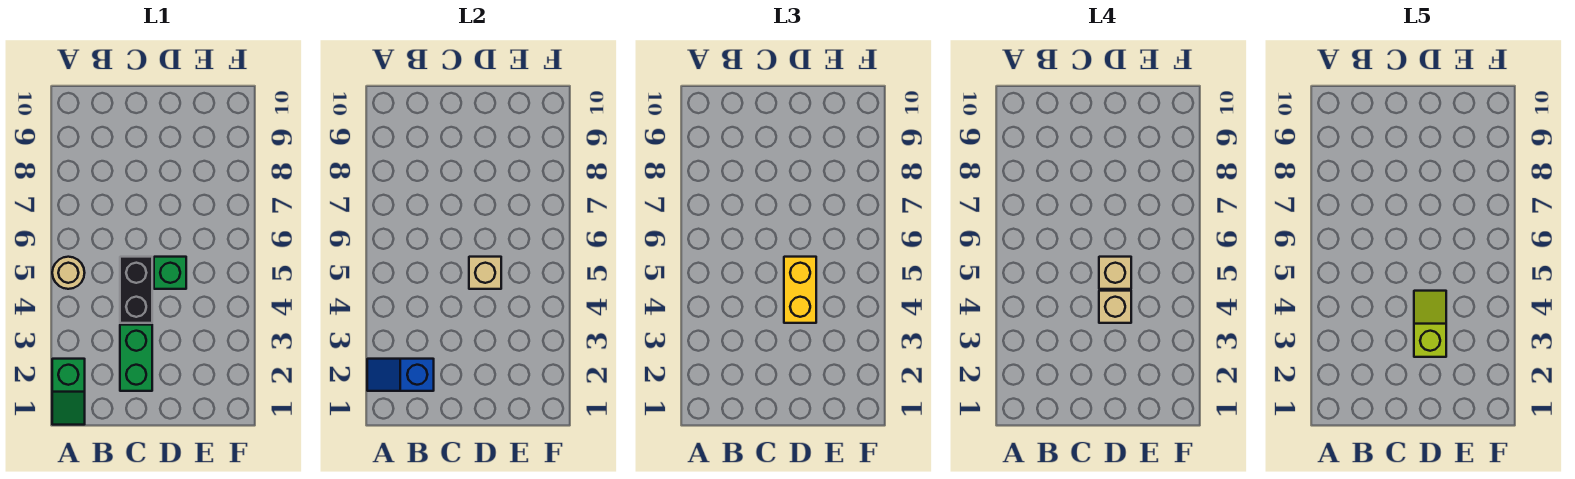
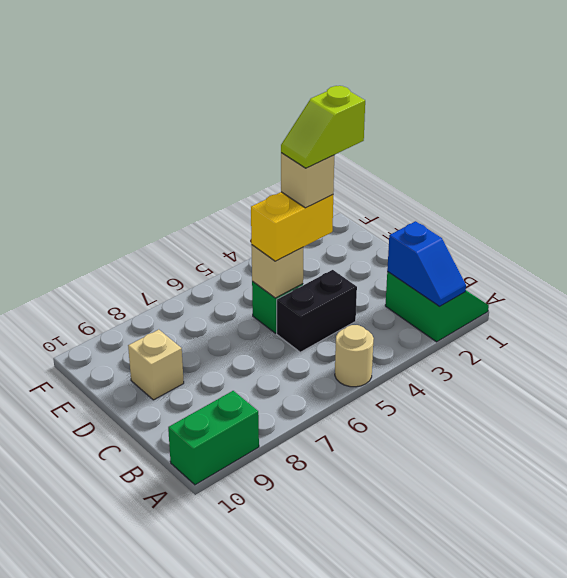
green slope A1:A2 level 1 top 2 -> green slope A1:B2 level 1 top 2
green brick C2:C3 level 1 -> green brick A9:A10 level 1
tan brick D5 level 4 -> tan brick D9 level 1

